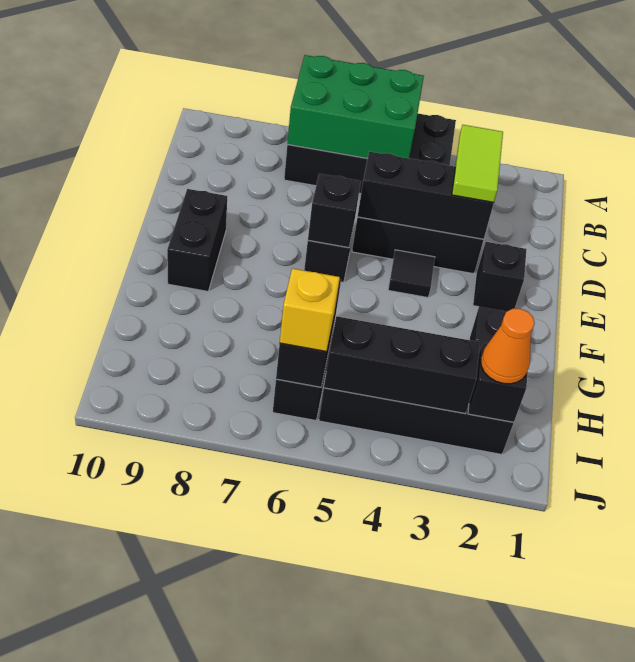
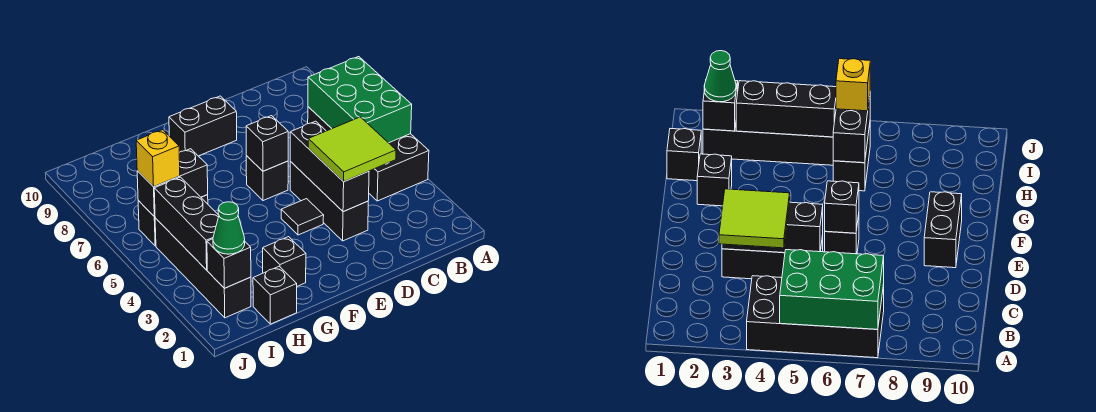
lime tile C3:D3 level 3 -> lime tile C3:D4 level 3
black brick E2 level 1 -> black brick H1 level 1
orange cone I2 level 3 -> green cone I2 level 3

